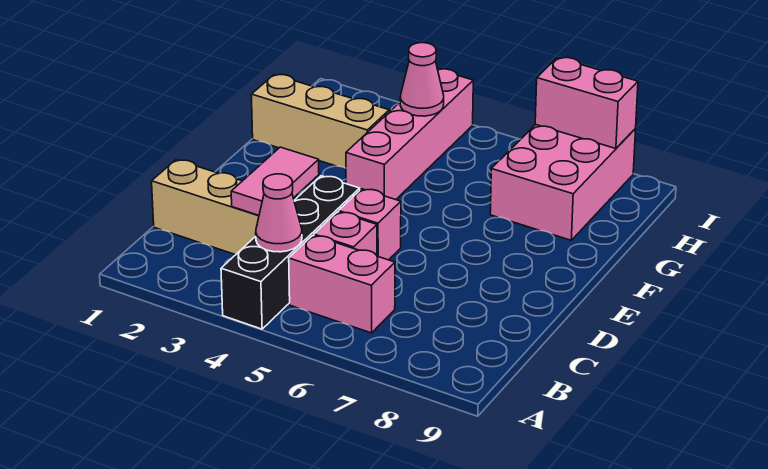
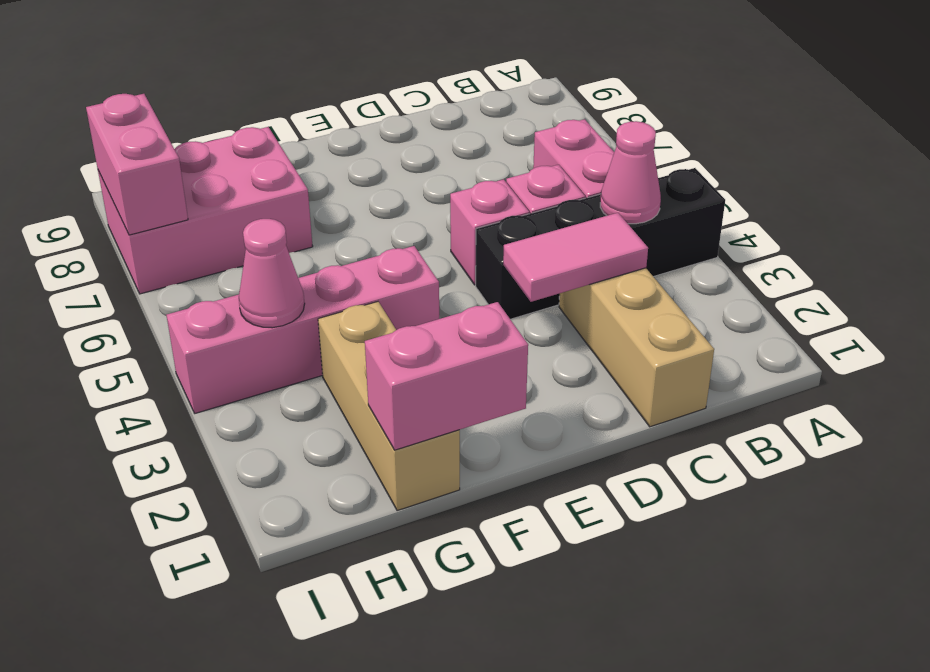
none -> pink brick F1:G1 level 2

